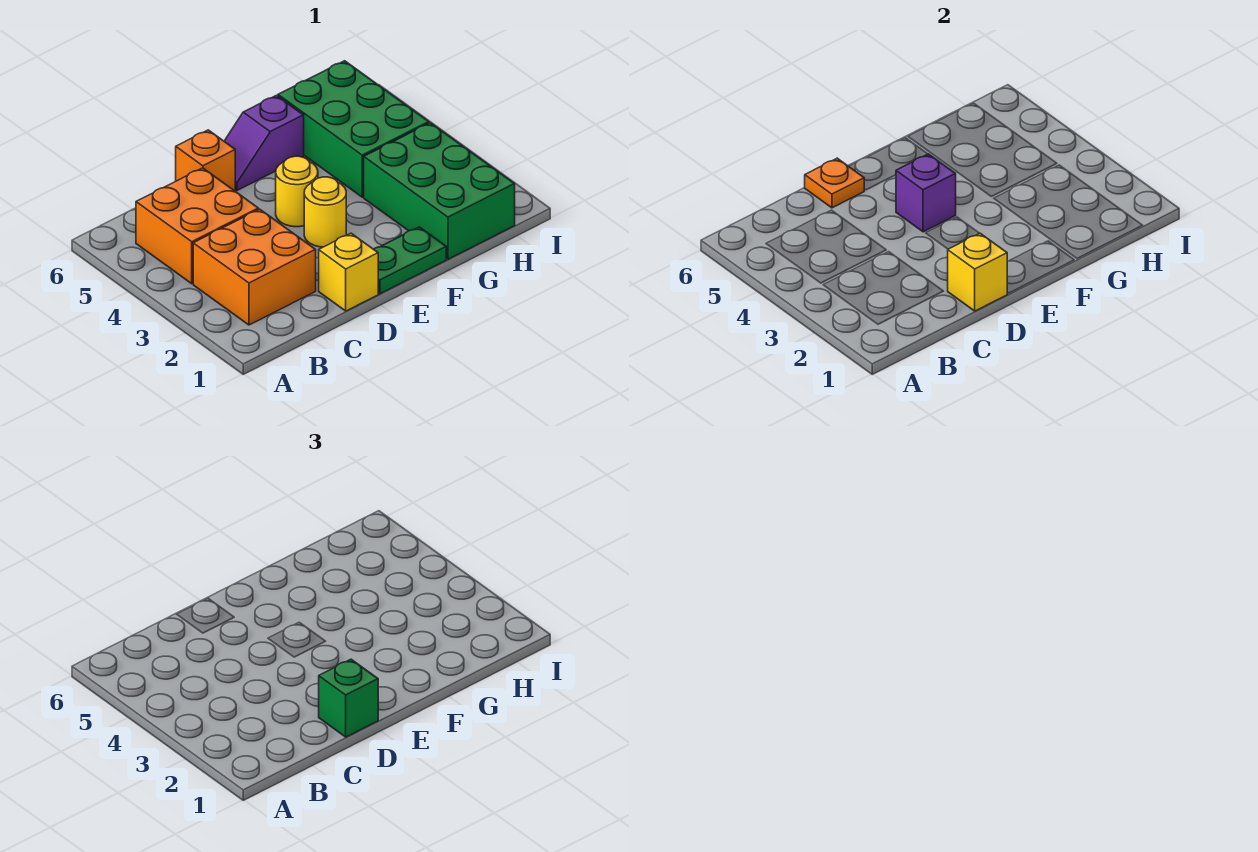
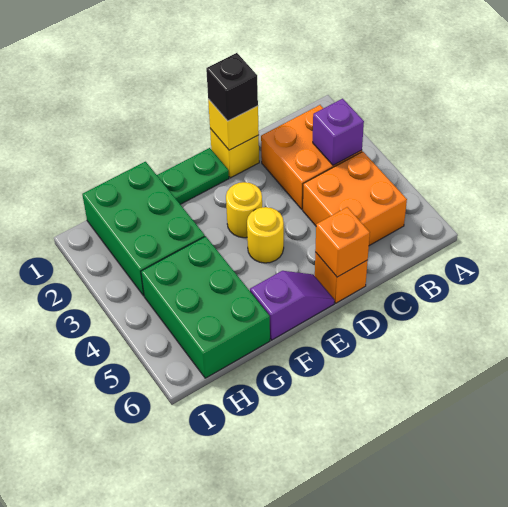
green brick D1 level 3 -> black brick D1 level 3
orange plate D6 level 2 -> orange brick D6 level 2
purple brick E4 level 2 -> purple brick B3 level 2

